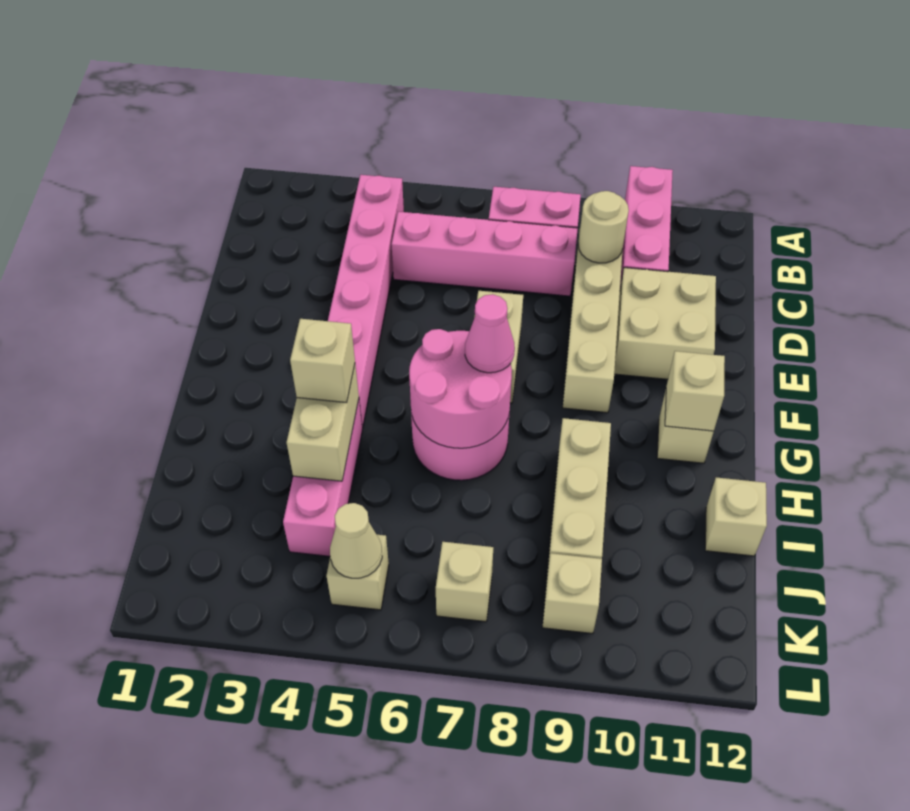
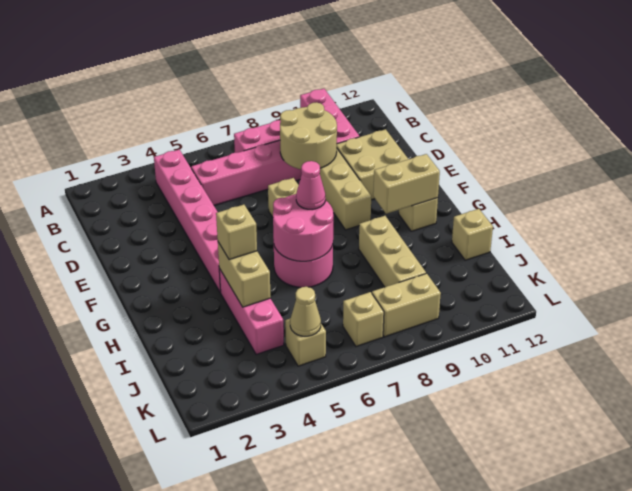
tan round brick C9 level 2 -> tan round brick C8:D9 level 2
tan brick G11 level 2 -> tan brick G10:G11 level 2
tan brick K9 level 1 -> tan brick K8:K9 level 1

